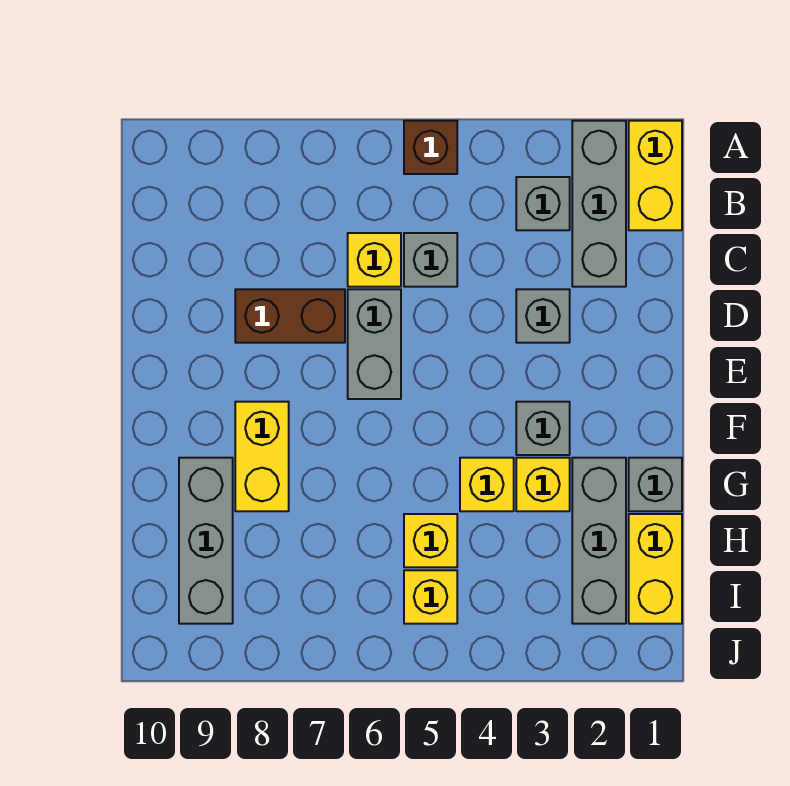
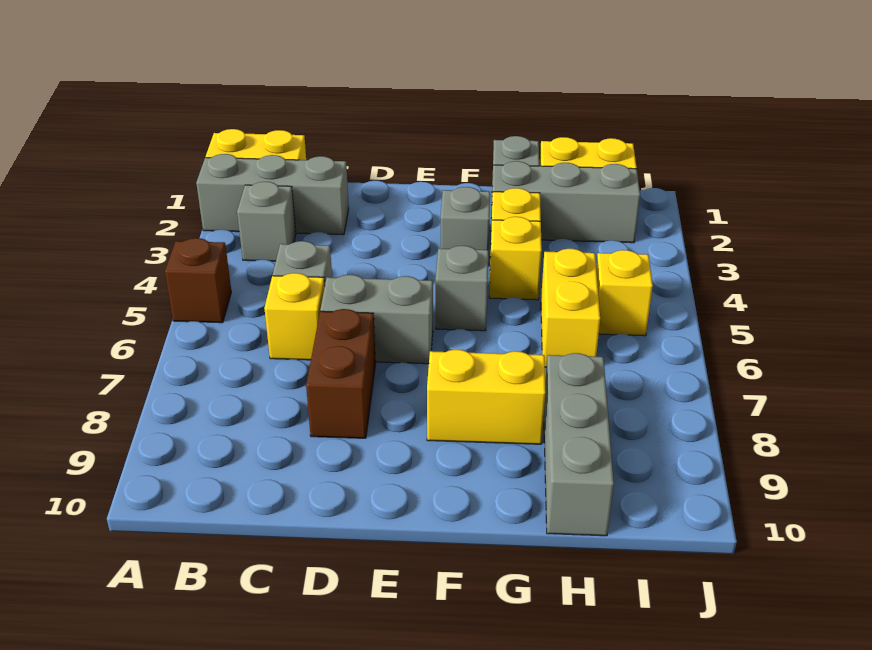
grey brick D3 level 1 -> grey brick F5 level 1
grey brick G9:I9 level 1 -> grey brick H8:H10 level 1
yellow brick H5 level 1 -> yellow brick H5:H6 level 1

